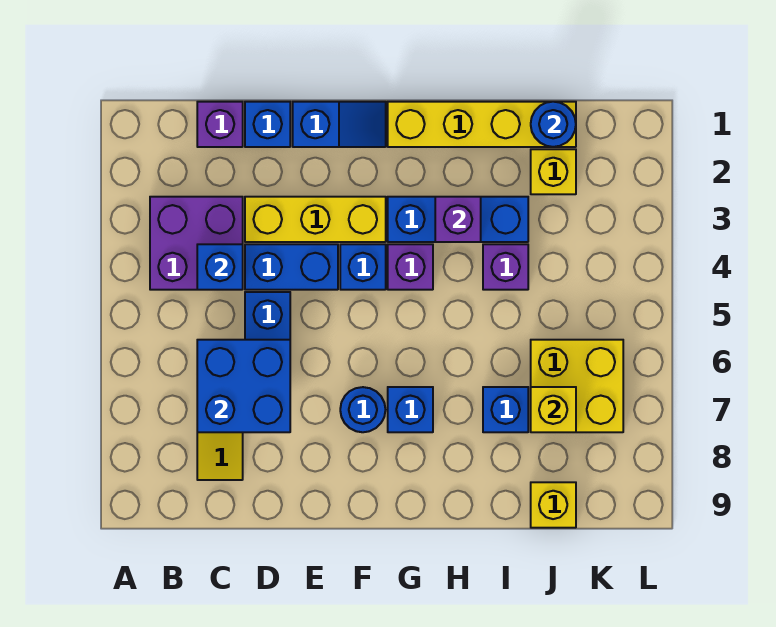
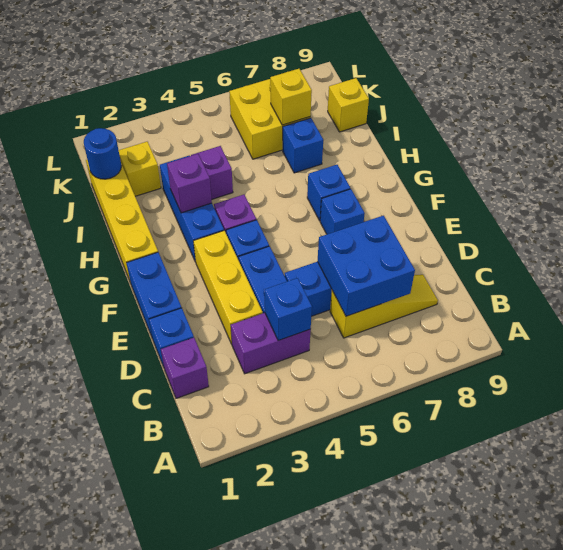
purple brick B3:C4 level 1 -> purple brick C3:C4 level 1
blue slope E1:F1 level 1 top E -> blue brick E1:F1 level 1
blue round brick F7 level 1 -> blue brick F7 level 1

